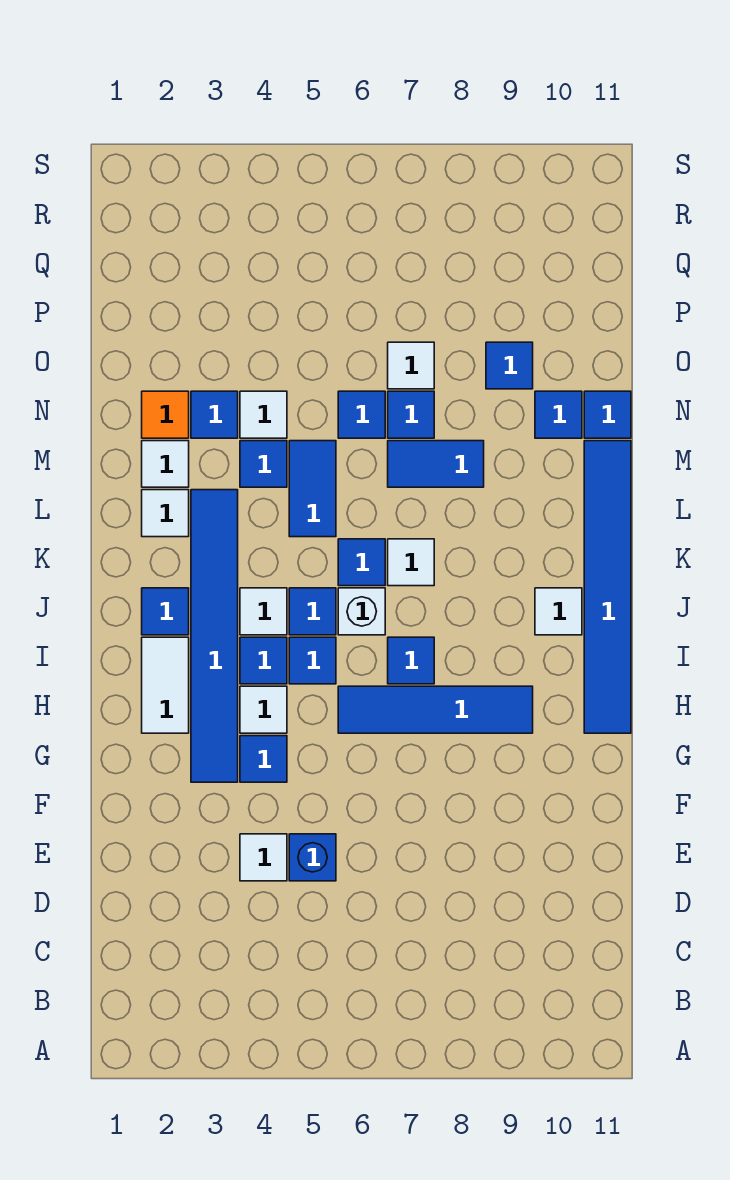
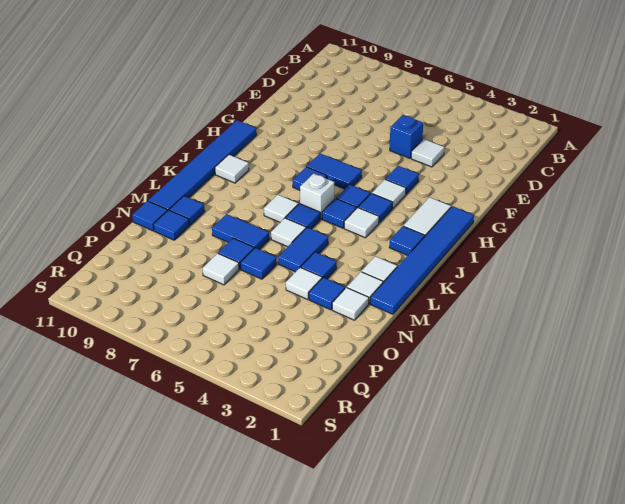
blue tile G3:L3 level 1 -> blue tile H1:M1 level 1
blue tile H6:H9 level 1 -> blue tile H6:H7 level 1
none -> white tile L6 level 1
orange tile N2 level 1 -> white tile N2 level 1
blue tile O9 level 1 -> blue tile M10 level 1

